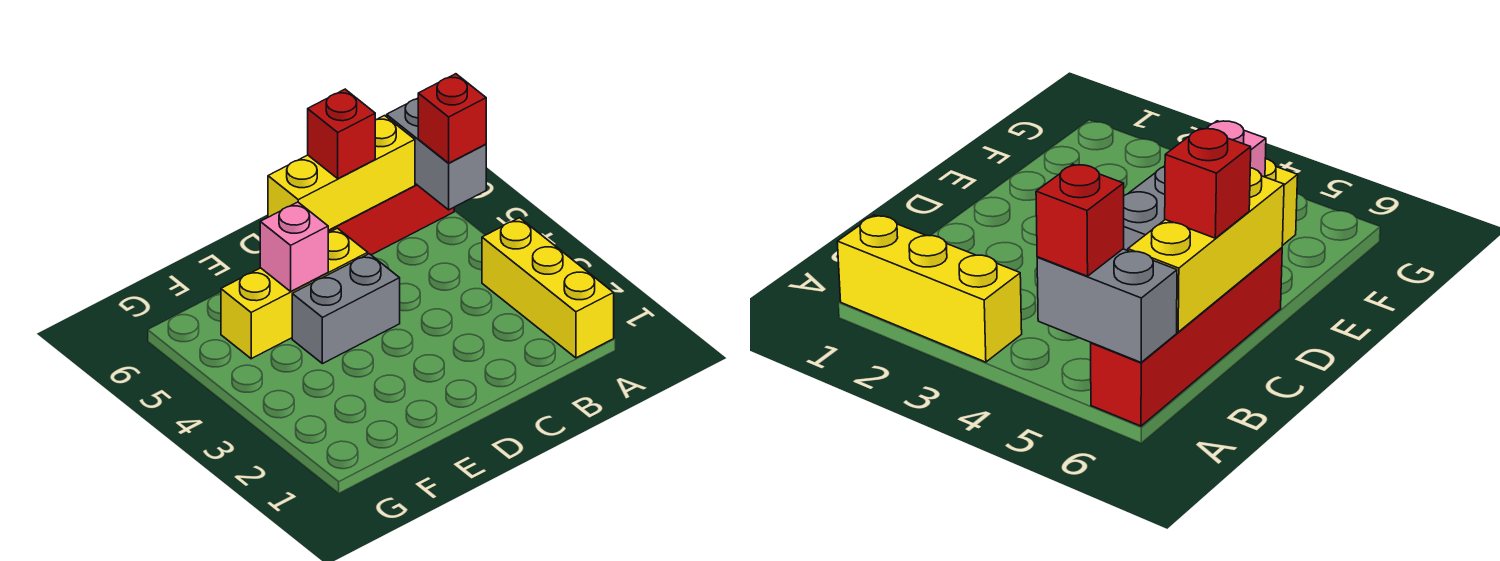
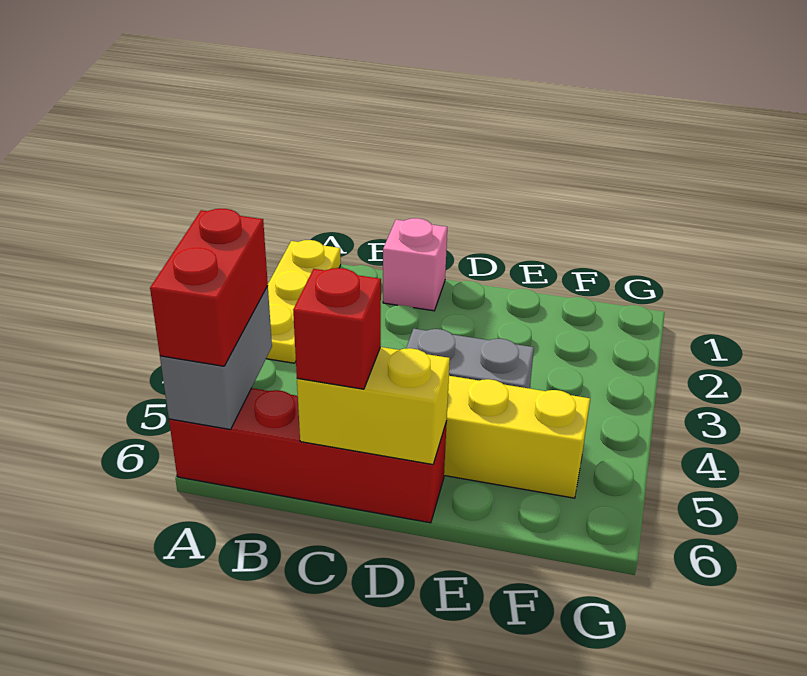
yellow brick A1:A3 level 1 -> yellow plate A1:A3 level 1
red brick A5 level 3 -> red brick A5:A6 level 3
yellow brick B6:D6 level 2 -> yellow brick C6:D6 level 2
pink brick E5 level 2 -> pink brick C1 level 1

